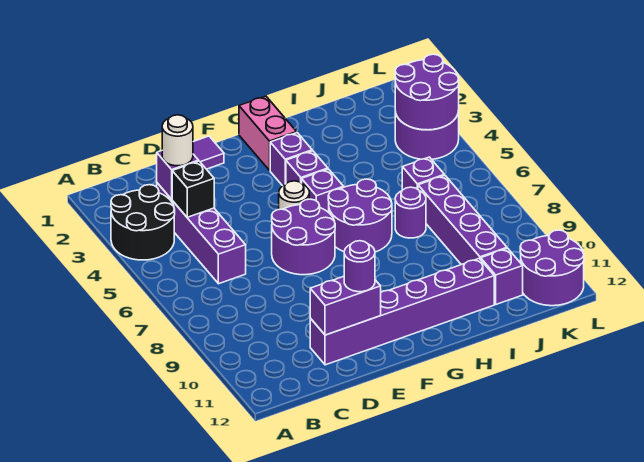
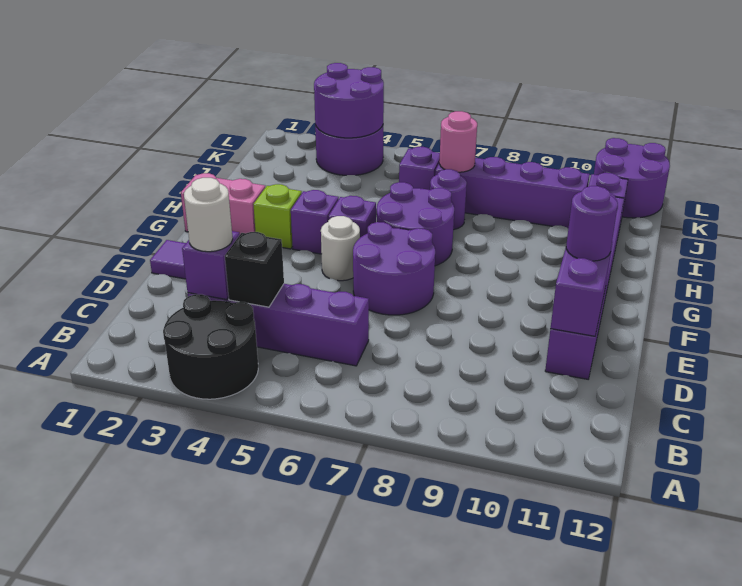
purple brick G3 level 1 -> lime brick G3 level 1
none -> pink round brick J7 level 2

